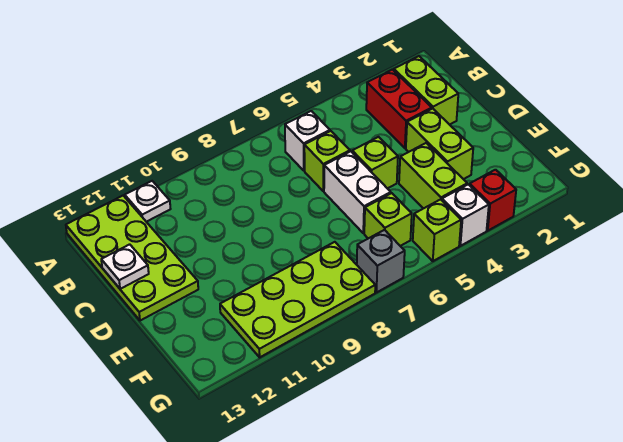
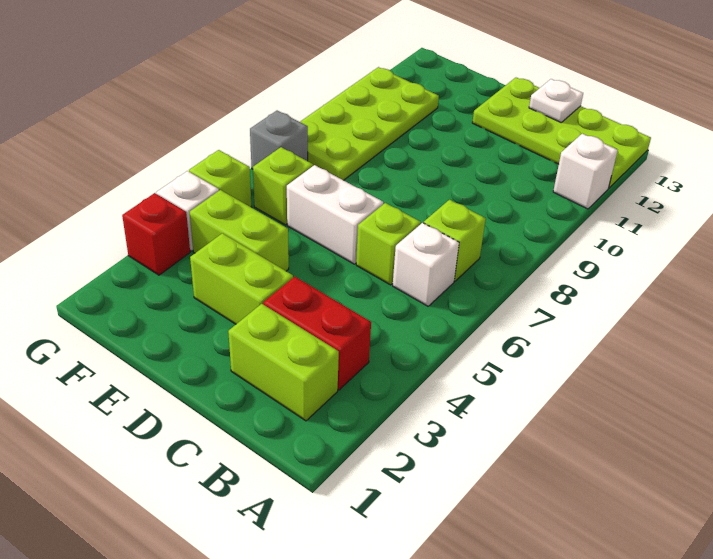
white plate A11 level 1 -> white brick A11 level 1
lime brick D5 level 1 -> lime brick B7 level 1

